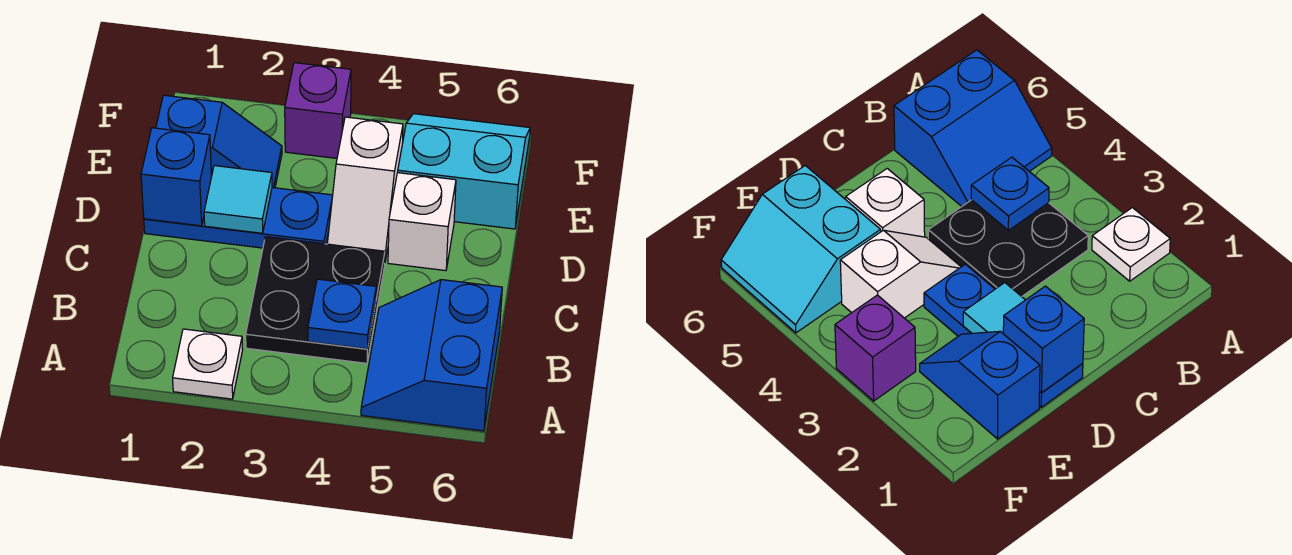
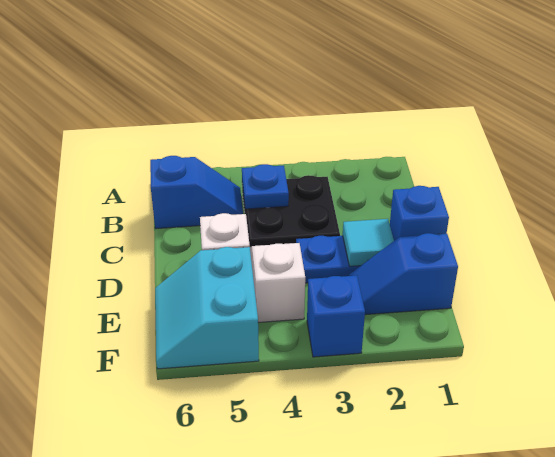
white plate A2 level 1 -> none
blue slope A5:B6 level 1 top 6 -> blue slope B5:B6 level 1 top 6
cyan slope E5:F6 level 1 top E -> cyan slope E5:F6 level 1 top 5
purple brick F3 level 1 -> blue brick F3 level 1

